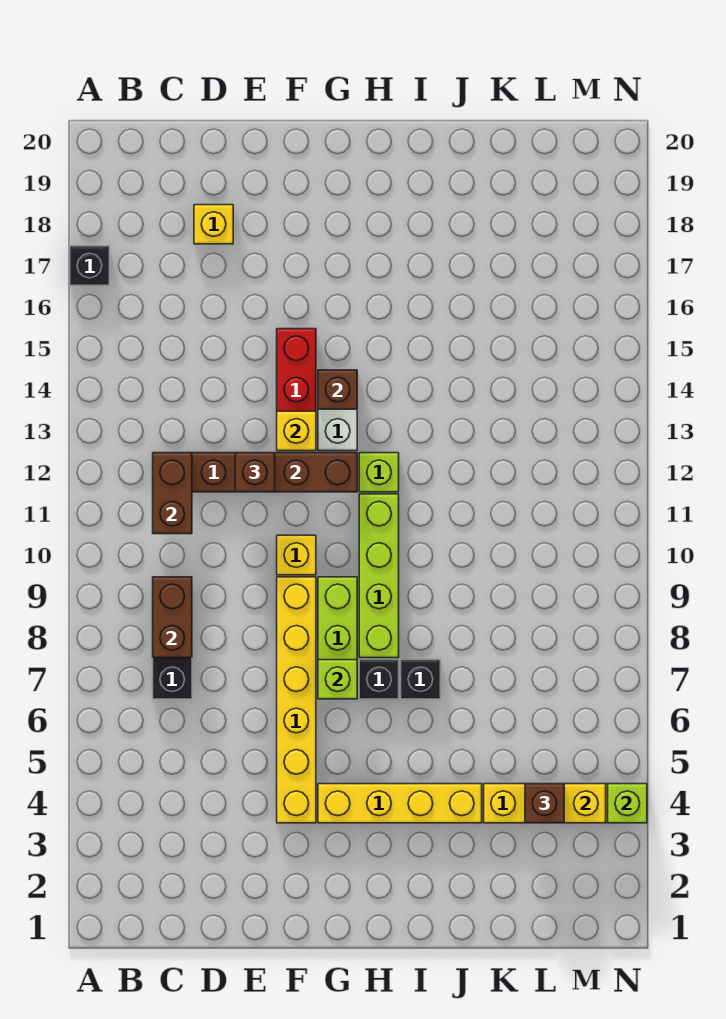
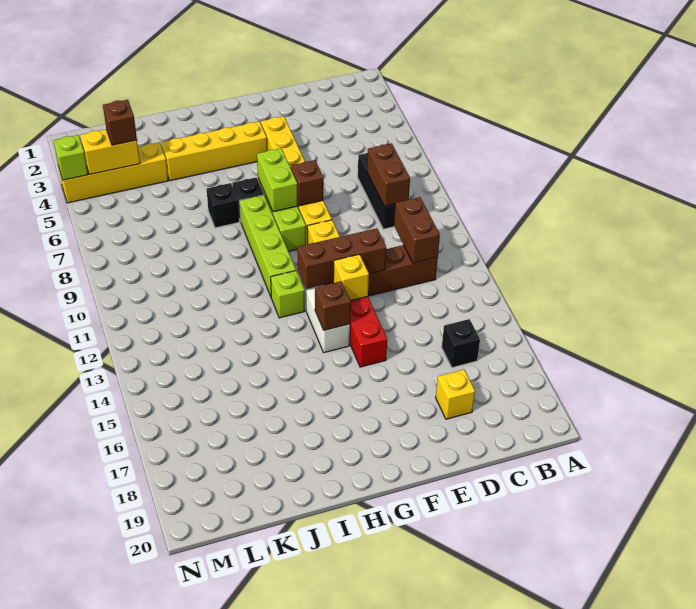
black brick A17 level 1 -> black brick C16 level 1
brown brick E12 level 3 -> brown brick F8 level 2
lime brick G7 level 2 -> lime brick G7:G8 level 2

